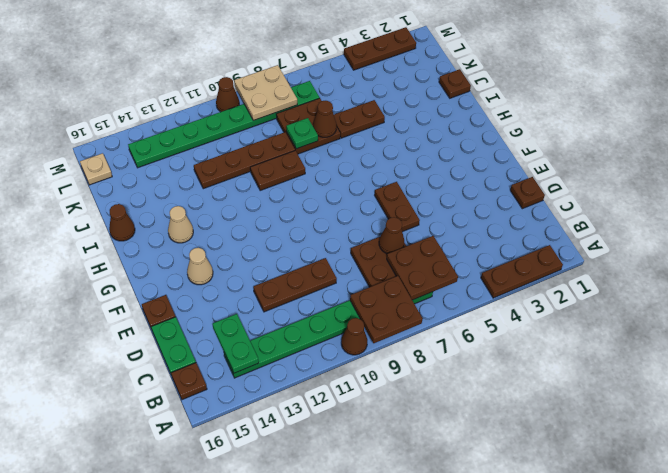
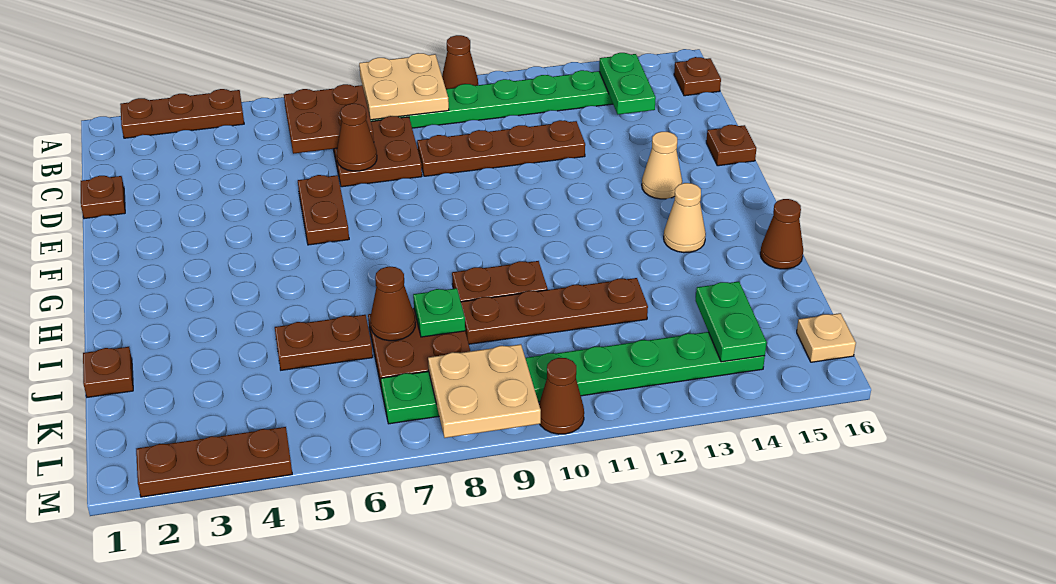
brown plate A8:B9 level 2 -> tan plate A8:B9 level 2
green plate C16:D16 level 1 -> green plate K14:L14 level 2
brown plate D10:D12 level 1 -> brown plate D9:D12 level 1

